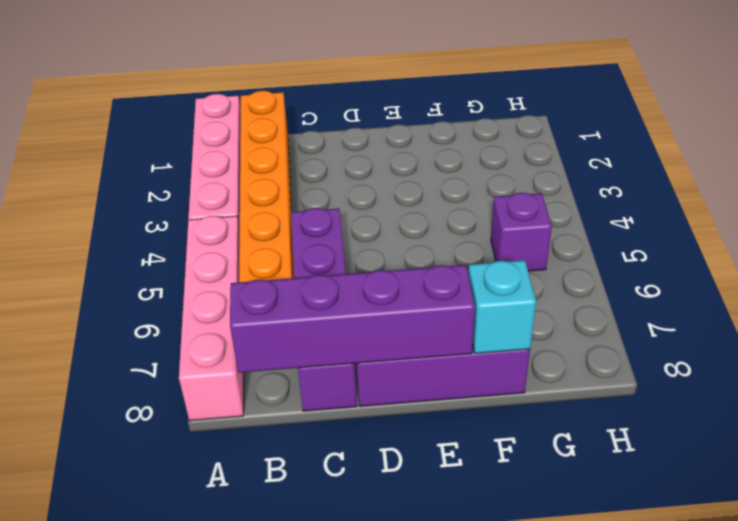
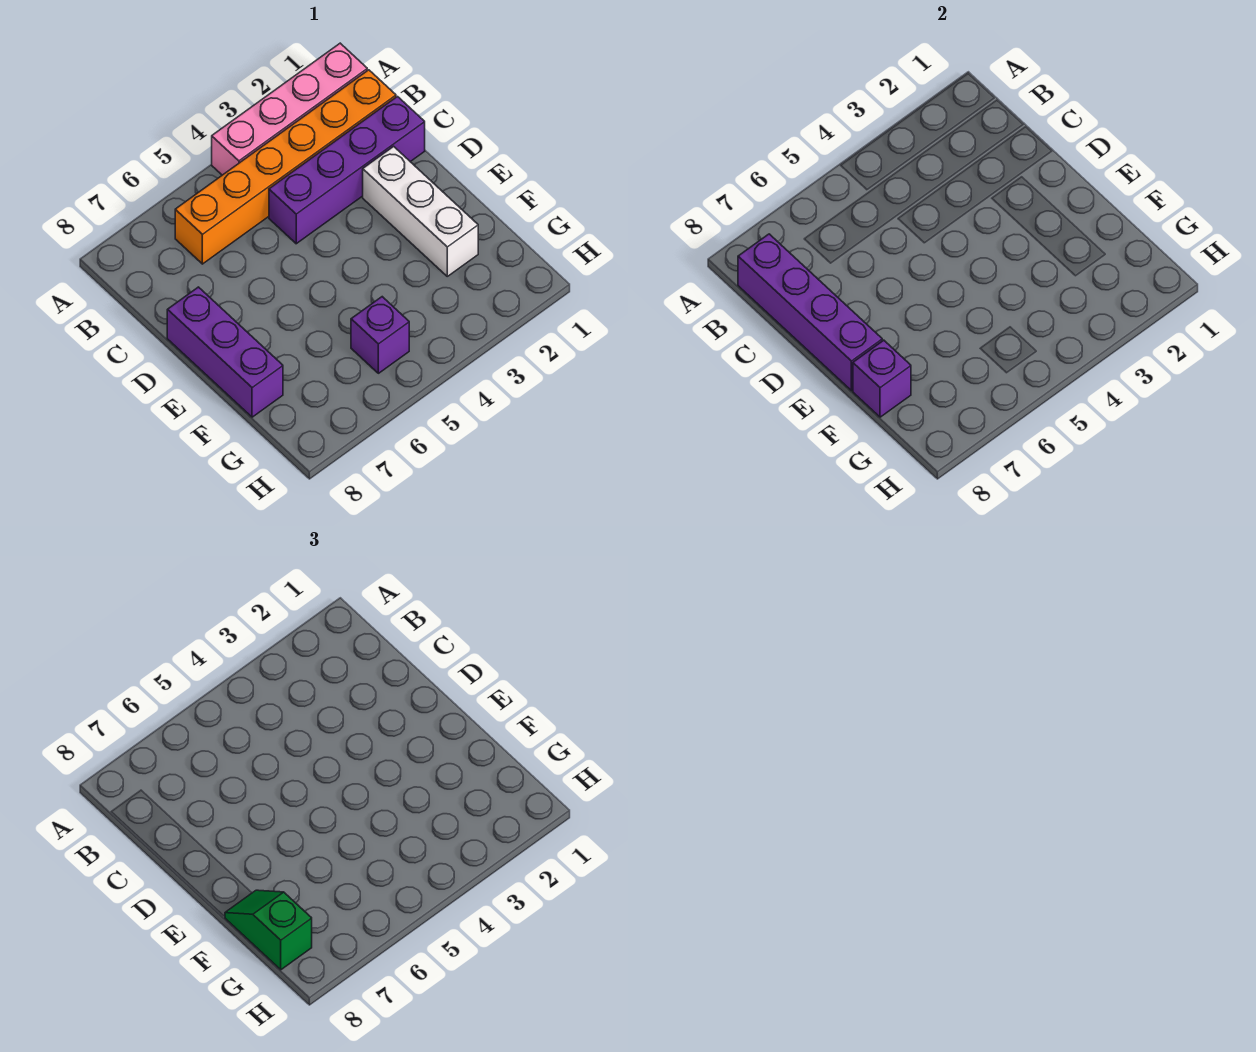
pink brick A5:A8 level 1 -> none
purple brick C5:C8 level 1 -> purple brick C1:C4 level 1
none -> white brick D2:F2 level 1
cyan brick F8 level 2 -> purple brick F8 level 2
none -> green slope F8:G8 level 3 top G

